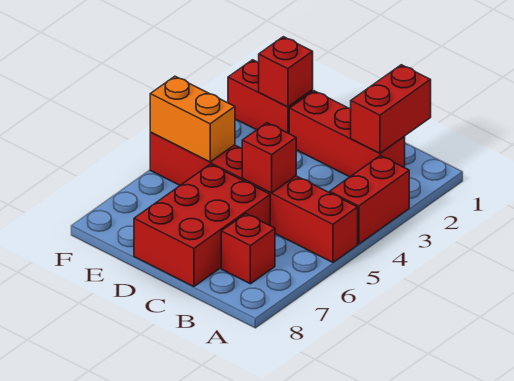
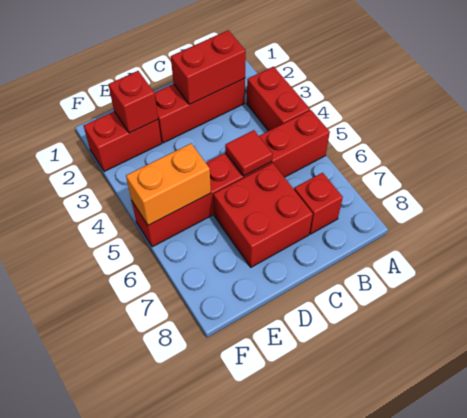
red brick B1:B2 level 2 -> red brick B2:C2 level 2
red brick C5 level 2 -> red tile C5 level 2
red brick C6:D8 level 1 -> red brick C6:D7 level 1

